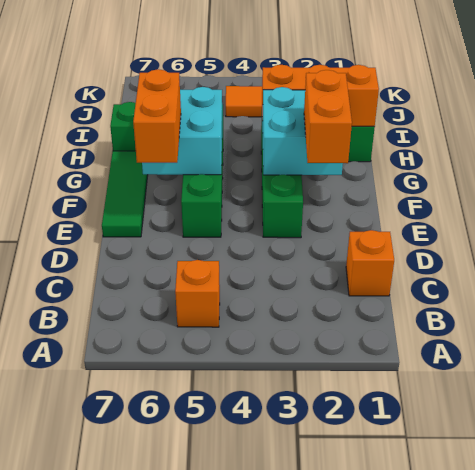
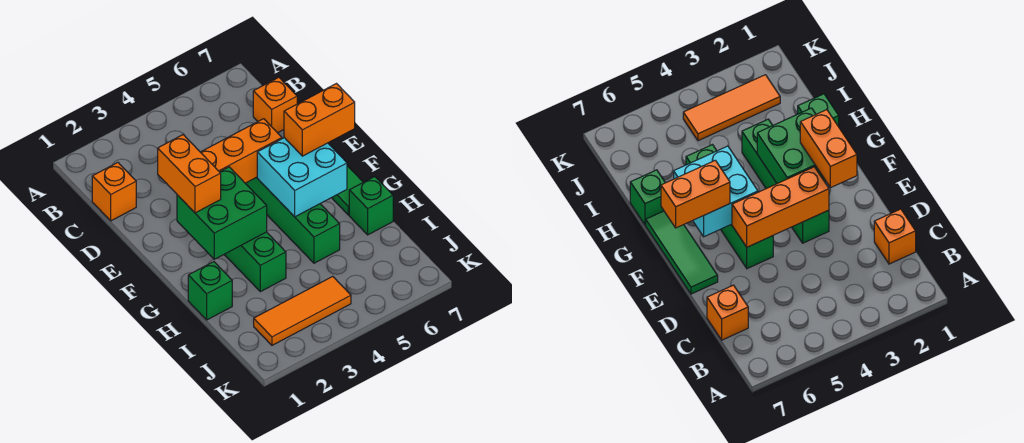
orange brick B5 level 1 -> orange brick C7 level 1
orange brick E6:F6 level 3 -> orange brick F6:F7 level 3
cyan brick F2:G3 level 2 -> green brick F2:G3 level 2
orange brick H1:H3 level 2 -> orange brick E3:E5 level 2

